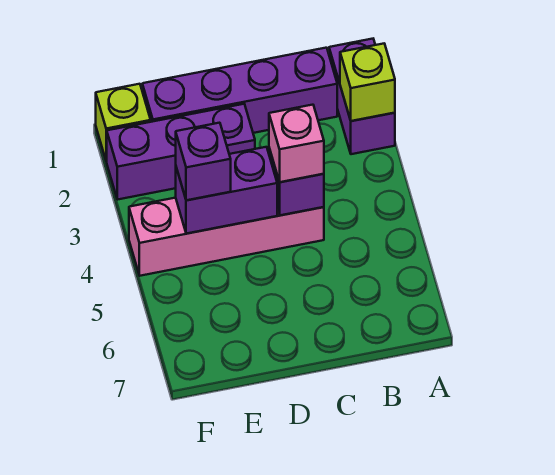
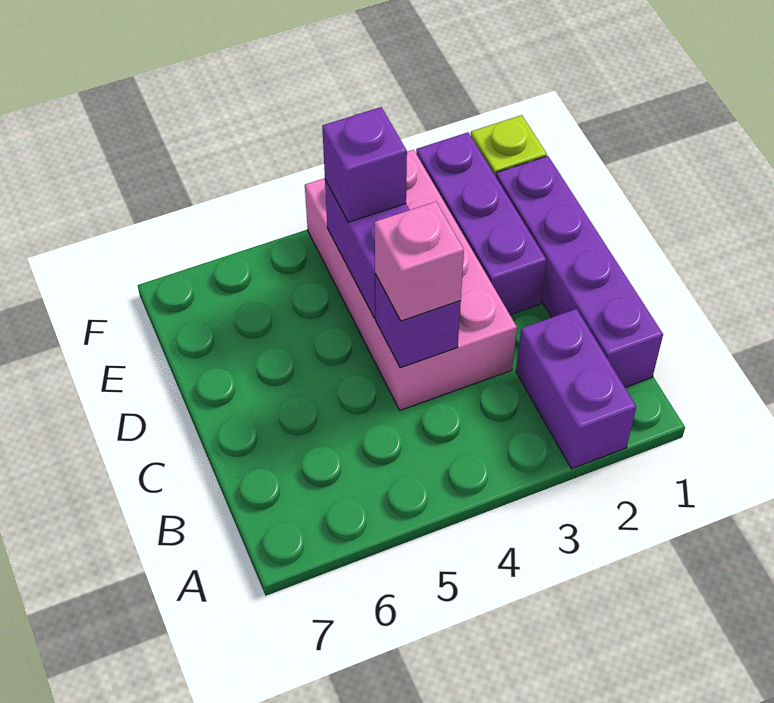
purple brick A1:A2 level 1 -> purple brick A2:B2 level 1
lime brick A2 level 2 -> none
pink brick C4:F4 level 1 -> pink brick C3:F4 level 1

